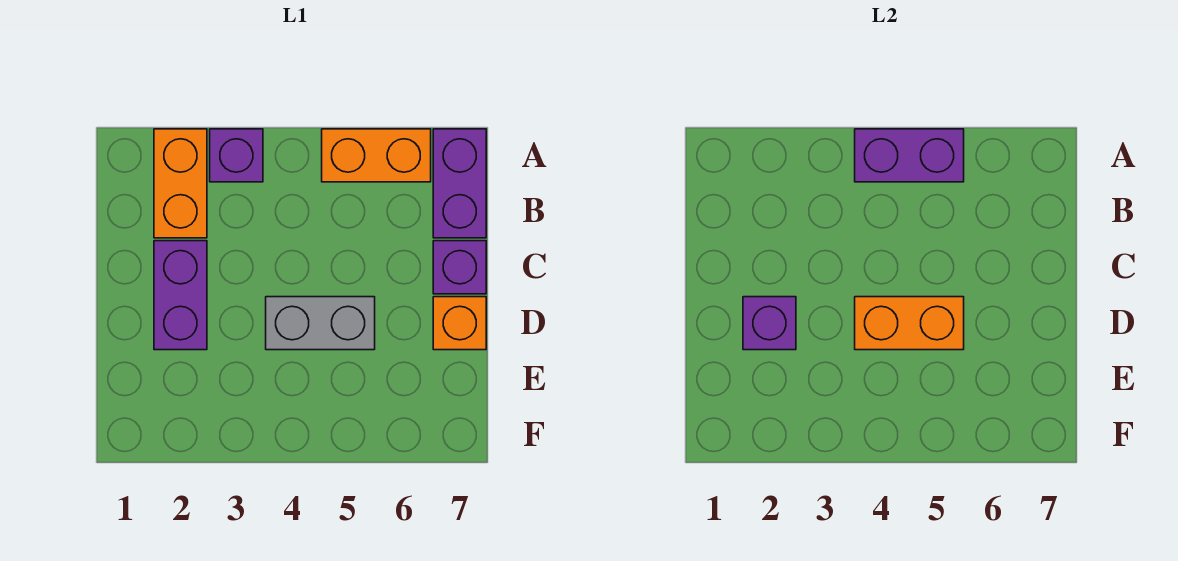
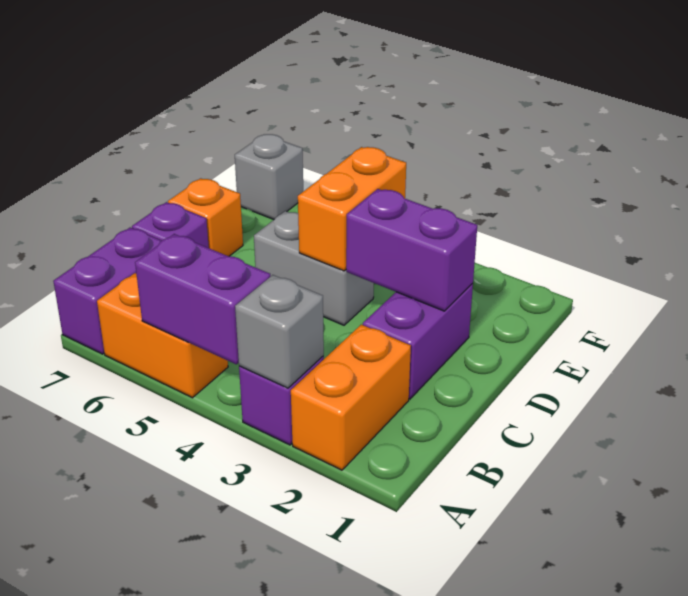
none -> grey brick A3 level 2
purple brick D2 level 2 -> purple brick D2:D3 level 2
orange brick D4:D5 level 2 -> orange brick D4:E4 level 2
none -> grey brick F7 level 1

